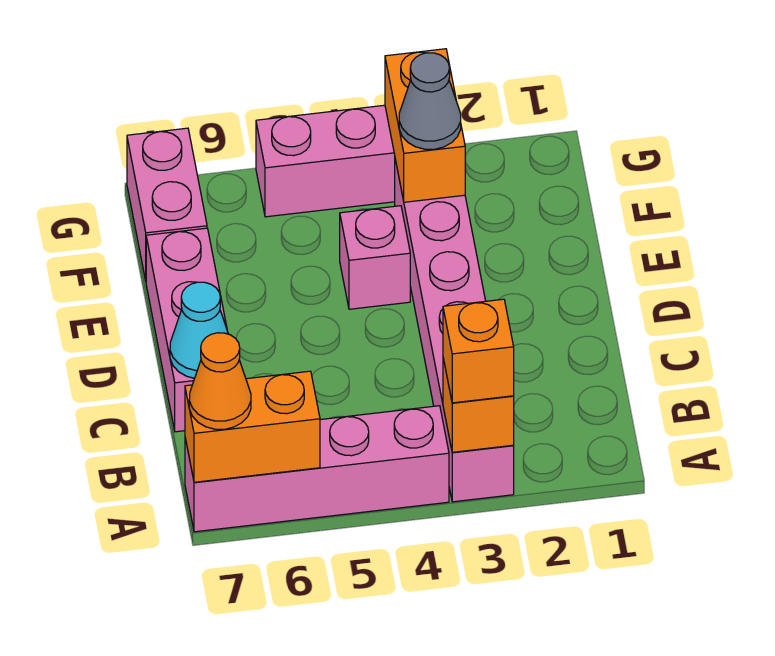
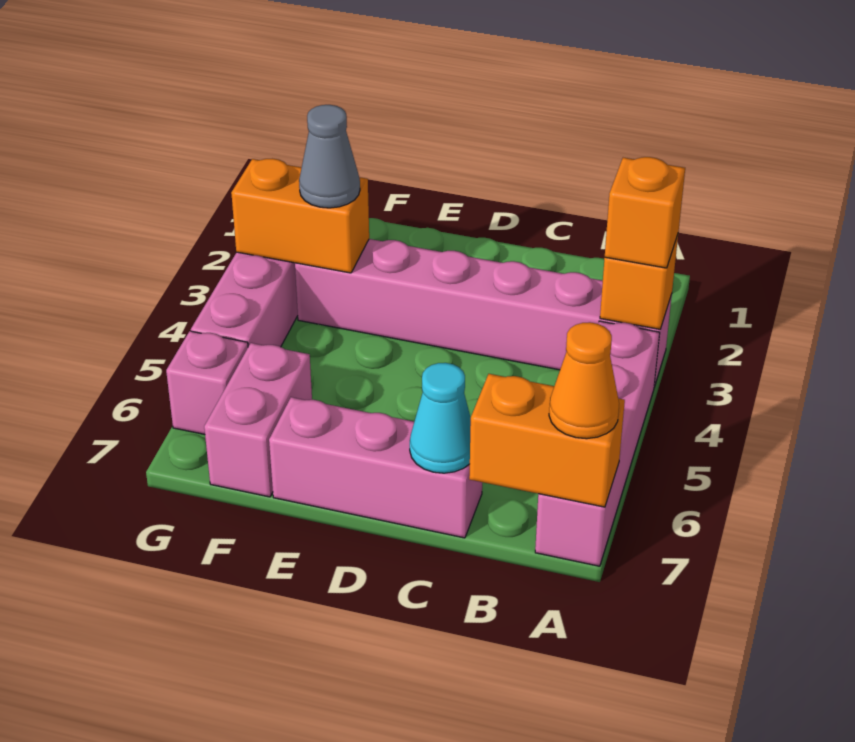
orange brick A6:A7 level 2 -> orange brick A7:B7 level 2
pink brick E4 level 1 -> pink brick G6 level 1
pink brick F7:G7 level 1 -> pink brick F6:F7 level 1

